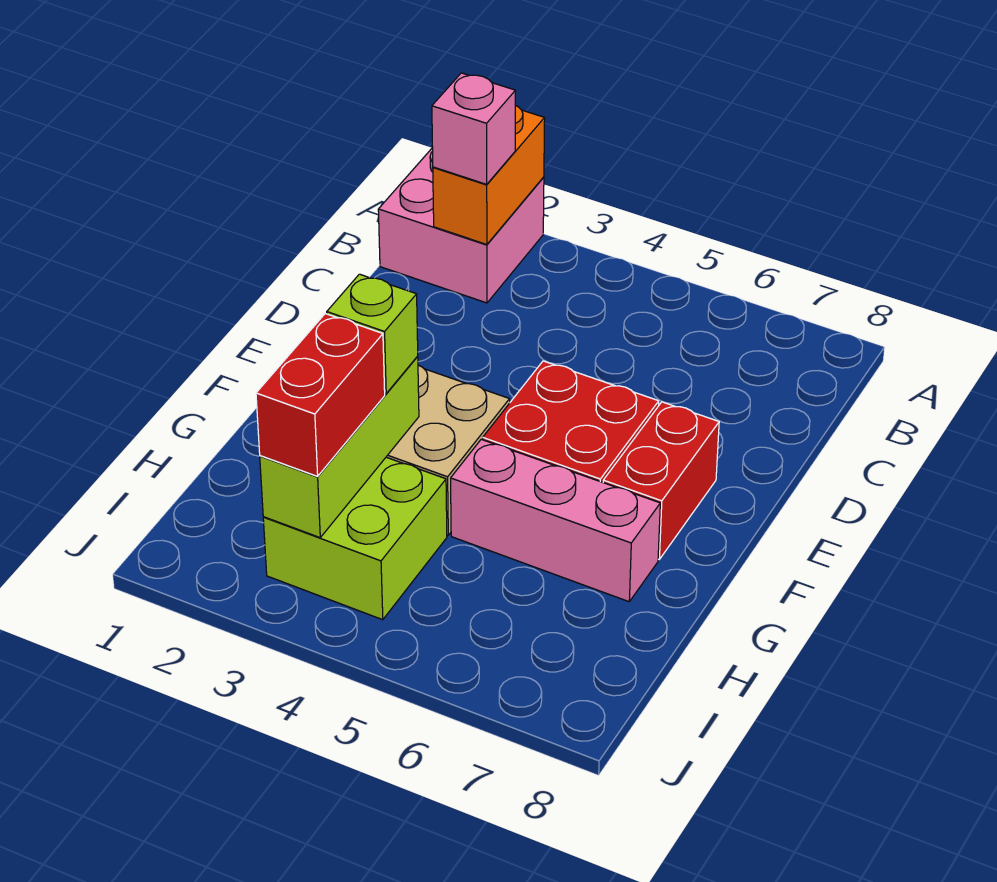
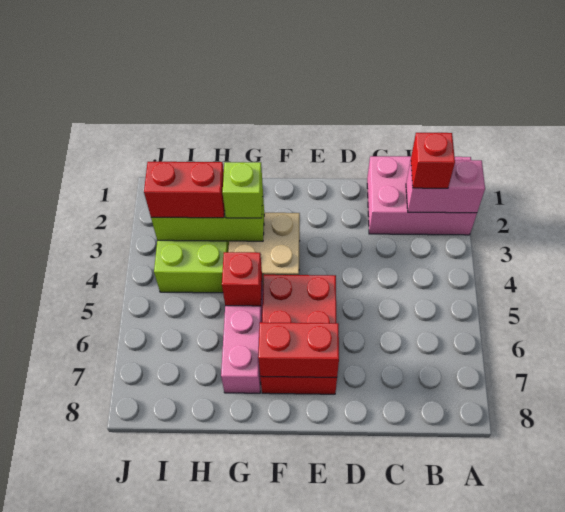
pink brick A1:B2 level 1 -> pink brick A1:C2 level 1
orange brick A2:B2 level 2 -> pink brick A2:B2 level 2
pink brick B2 level 3 -> red brick B2 level 3
none -> red brick E7:F7 level 2
none -> red brick G5 level 2

